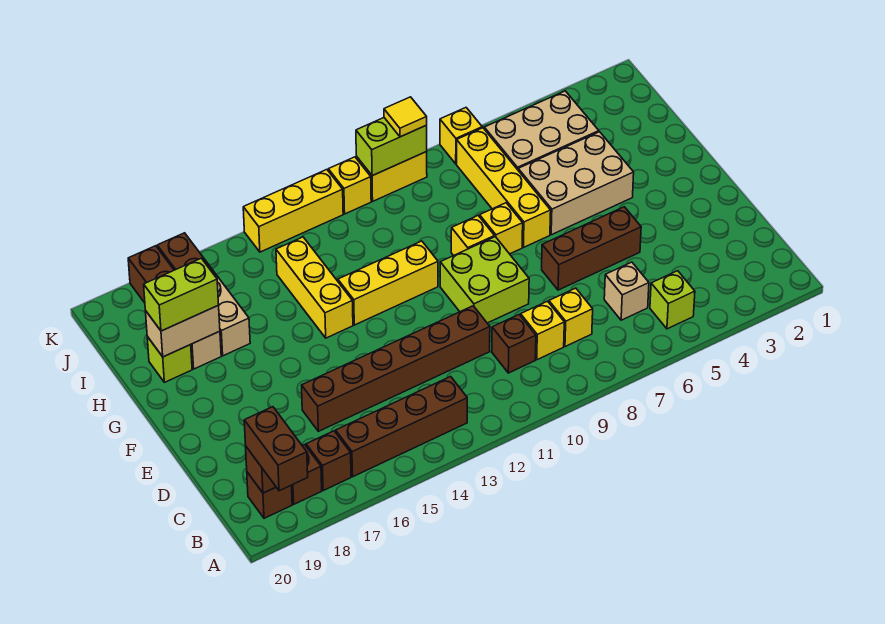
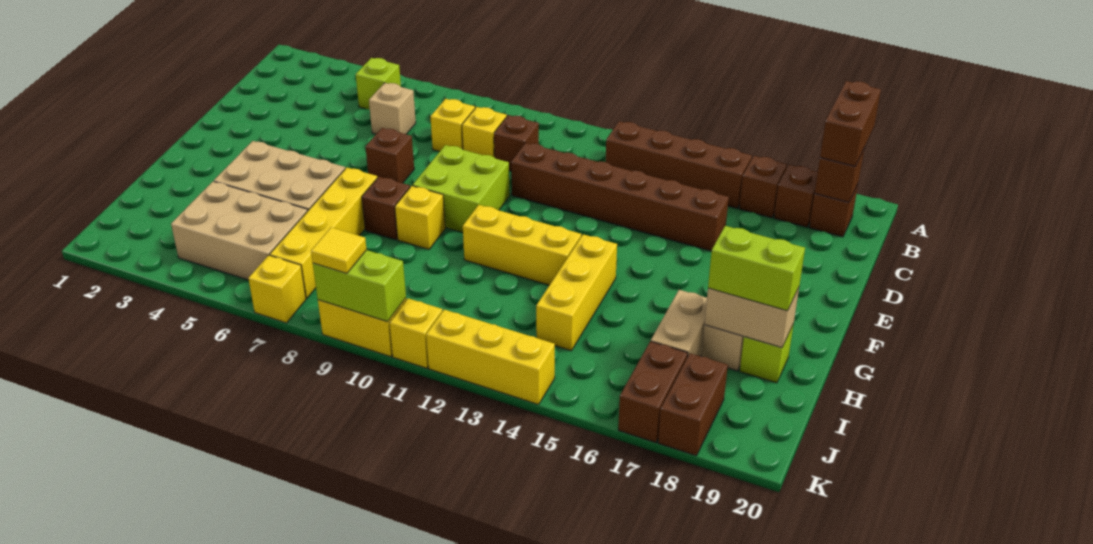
brown brick E5:E7 level 1 -> brown brick E7 level 1
yellow brick G8 level 1 -> brown brick G8 level 1

